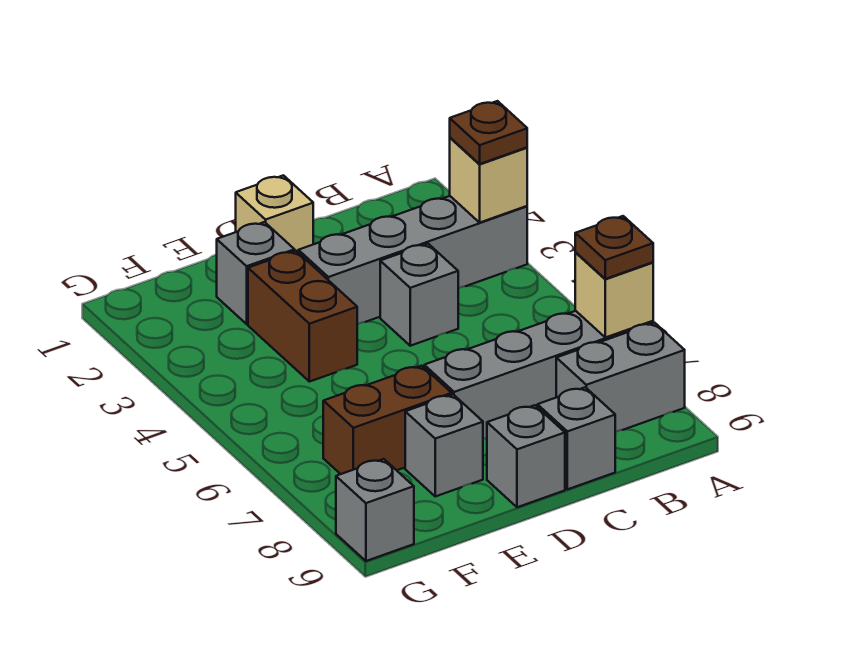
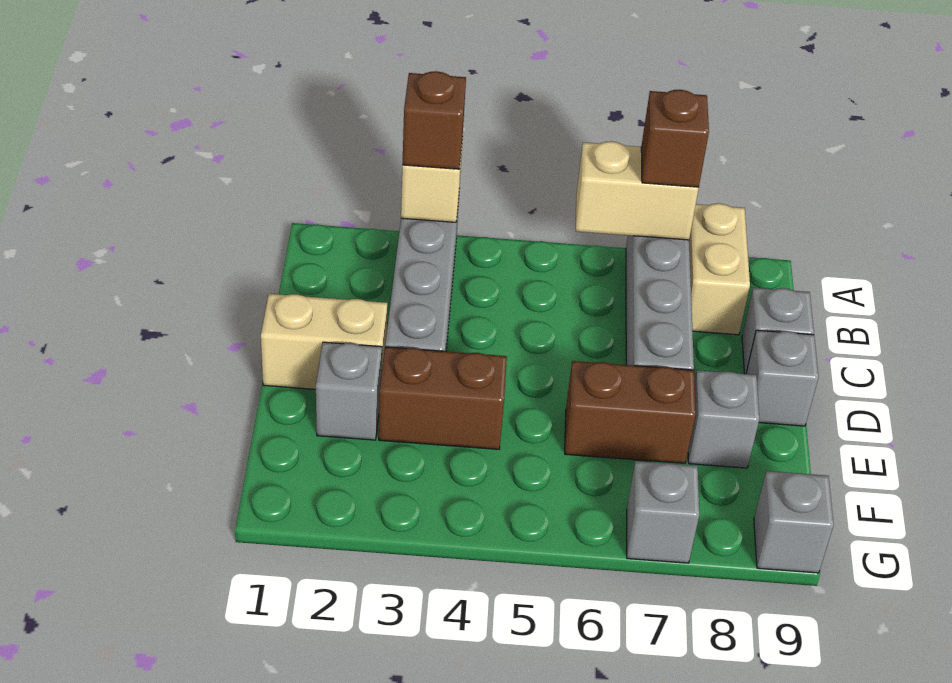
brown plate A3 level 3 -> brown brick A3 level 3
tan brick A7 level 2 -> tan brick A6:A7 level 2
brown plate A7 level 3 -> brown brick A7 level 3
grey brick A8:B8 level 1 -> tan brick A8:B8 level 1
grey brick C4 level 1 -> grey brick G7 level 1
tan brick D1 level 1 -> tan brick D1:D2 level 1
brown brick E7:F7 level 1 -> brown brick E6:E7 level 1

